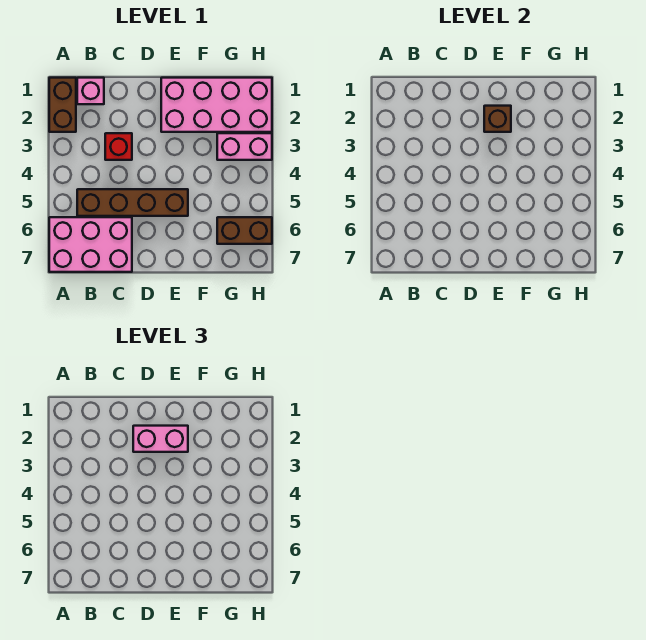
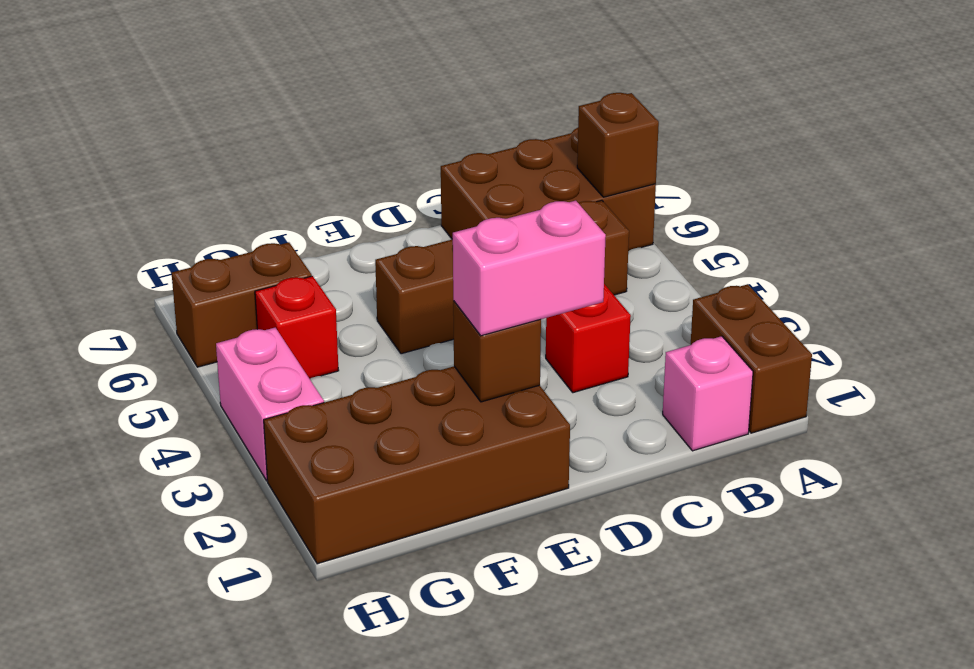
pink brick A6:C7 level 1 -> brown brick A6:C7 level 1
none -> brown brick A6 level 2
pink brick E1:H2 level 1 -> brown brick E1:H2 level 1
pink brick G3:H3 level 1 -> pink brick H3:H4 level 1
none -> red brick G5 level 1

